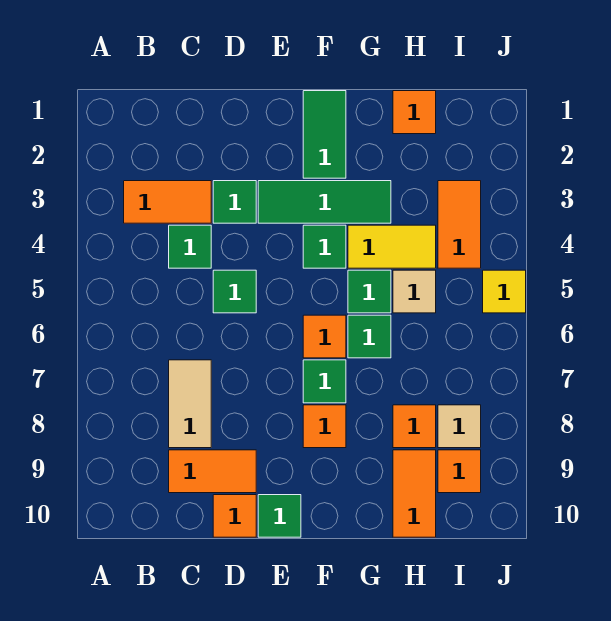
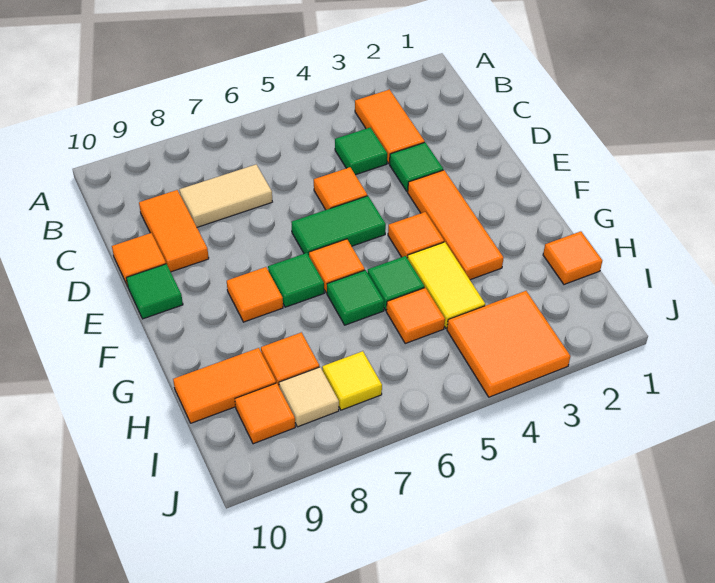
green tile D5 level 1 -> orange tile D5 level 1
green tile E3:G3 level 1 -> orange tile E3:G3 level 1
green tile F1:F2 level 1 -> green tile E5:E6 level 1
green tile F4 level 1 -> orange tile F4 level 1
tan tile H5 level 1 -> orange tile H5 level 1
orange tile I3:I4 level 1 -> orange tile I3:J4 level 1
yellow tile J5 level 1 -> yellow tile I7 level 1

